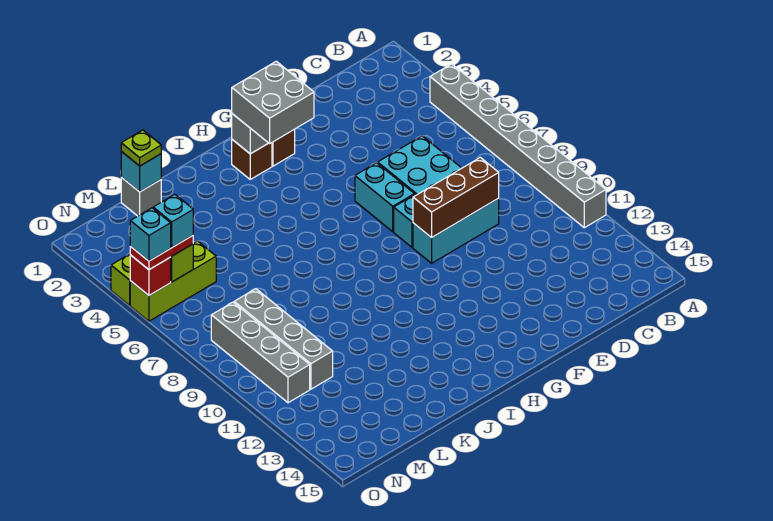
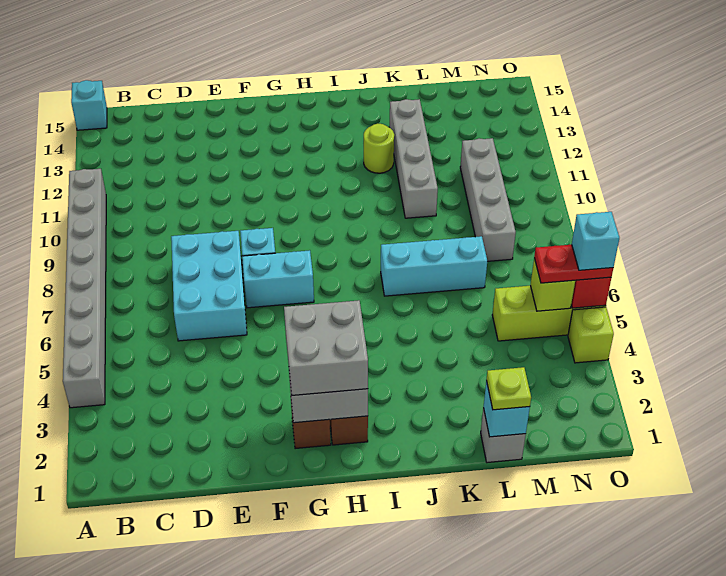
cyan brick D9:F9 level 1 -> cyan brick J7:L7 level 1
brown brick D9:F9 level 2 -> none
cyan brick F6:F7 level 1 -> cyan brick F7:G7 level 1
none -> lime round brick J12 level 1
cyan brick N5 level 4 -> cyan brick A15 level 1
grey brick N8:N11 level 1 -> grey brick K10:K13 level 1

